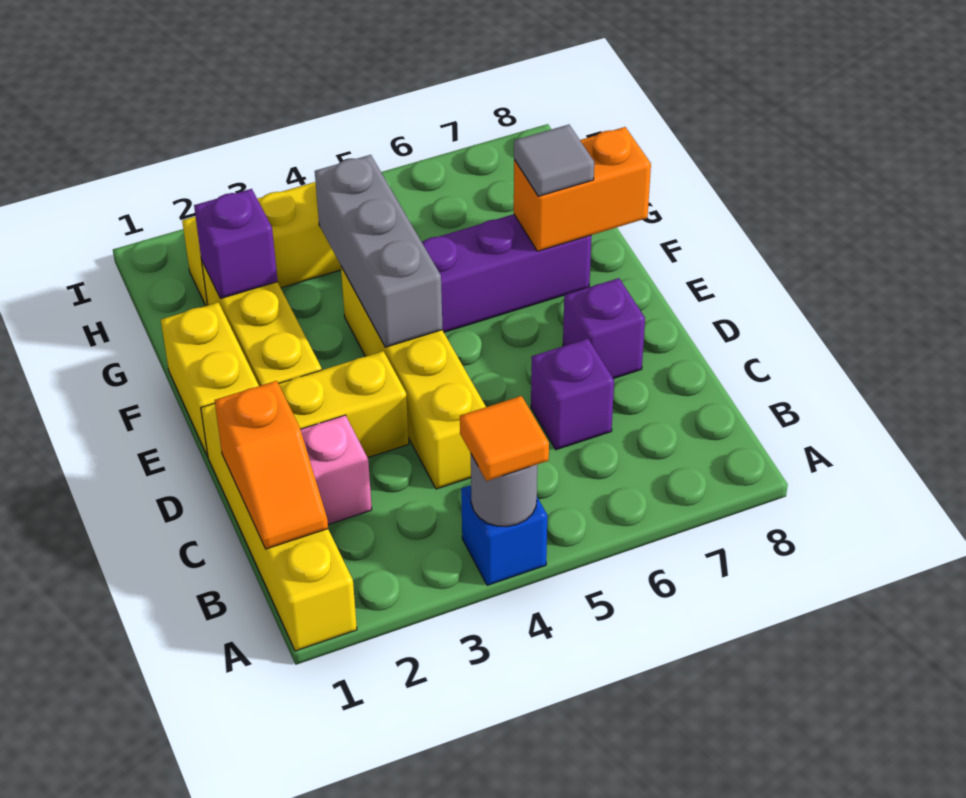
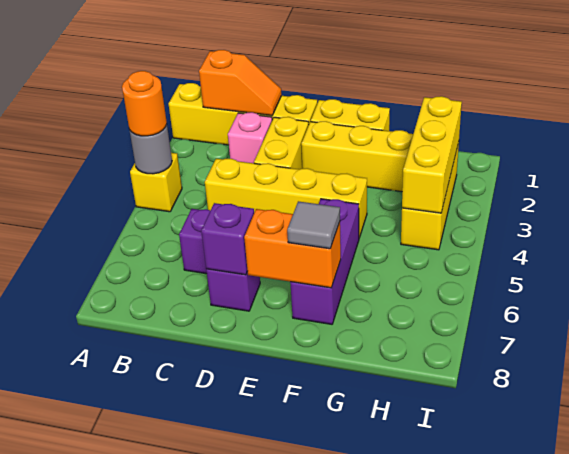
blue brick A4 level 1 -> yellow brick A4 level 1
orange tile A4 level 3 -> orange round brick A4 level 3
orange slope B1:C1 level 2 top C -> orange slope B1:C1 level 2 top B
grey brick E4:G4 level 2 -> none
orange brick F7:F8 level 2 -> orange brick E7:F7 level 2
purple brick G2 level 2 -> purple brick D7 level 2
none -> yellow brick H2:H4 level 2

